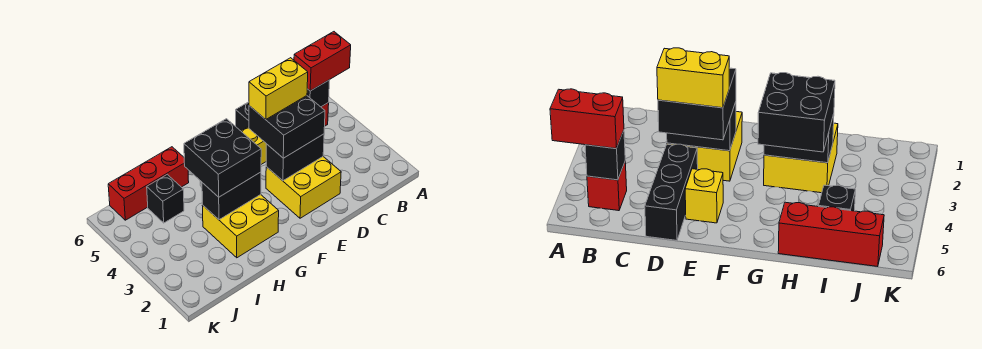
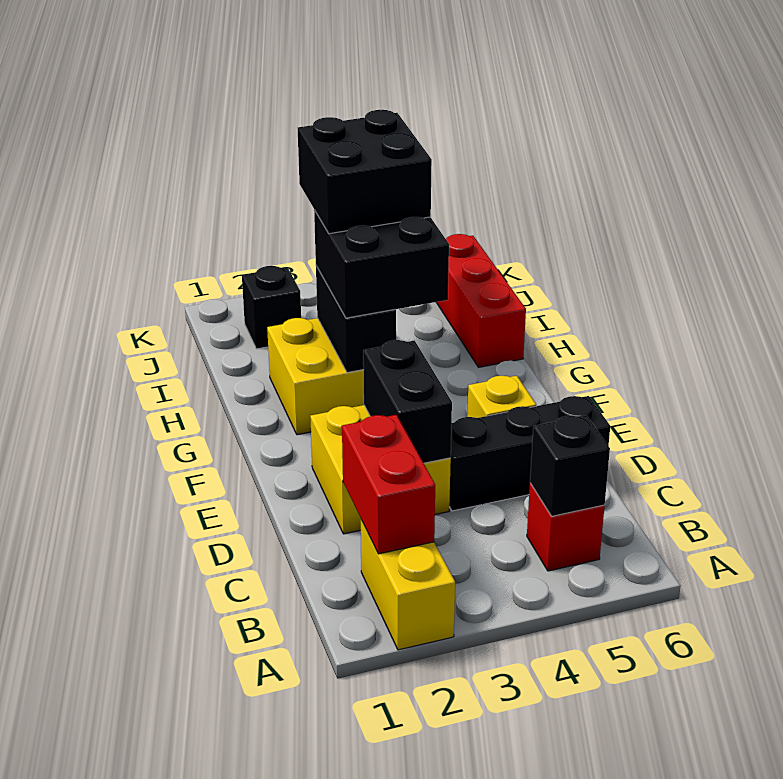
red brick A5:B5 level 3 -> red brick B2:C2 level 2
black brick D3:E4 level 3 -> black brick H3:I4 level 4
yellow brick D4:E4 level 4 -> yellow brick A2:B2 level 1
black brick I5 level 1 -> black brick J2 level 1

